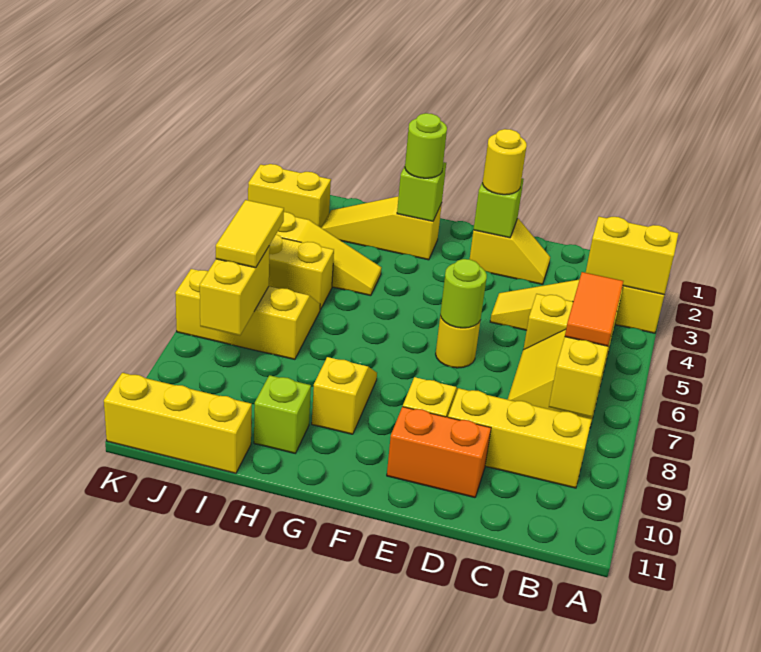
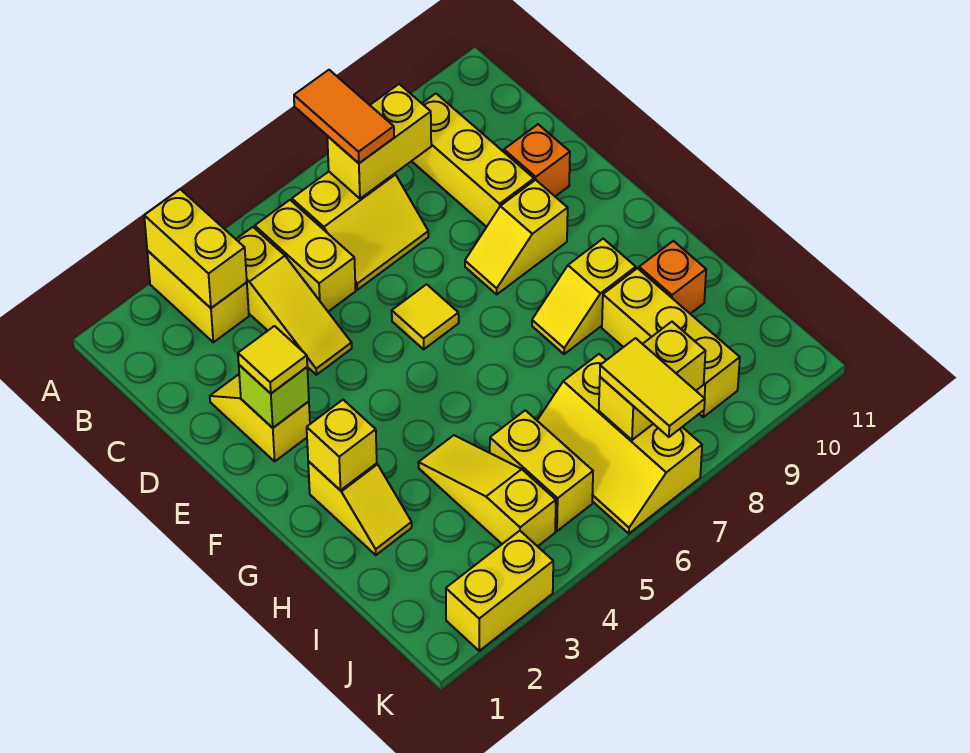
orange tile B6:B7 level 3 -> orange tile A7:B7 level 3
orange brick D10:E10 level 1 -> orange brick D10 level 1
yellow round brick E2 level 3 -> yellow tile E2 level 3
yellow round brick E6 level 1 -> yellow tile E6 level 1
lime round brick E6 level 2 -> none
yellow slope G2:I2 level 1 top G -> yellow slope G2:H2 level 1 top G
lime brick G2 level 2 -> yellow brick G2 level 2
lime round brick G2 level 3 -> none
lime brick H10 level 1 -> orange brick H10 level 1
yellow brick I11:K11 level 1 -> yellow brick H9:J9 level 1
yellow brick J2:K2 level 1 -> yellow brick K2:K3 level 1
yellow tile J6:J7 level 3 -> yellow tile J7:K7 level 3

